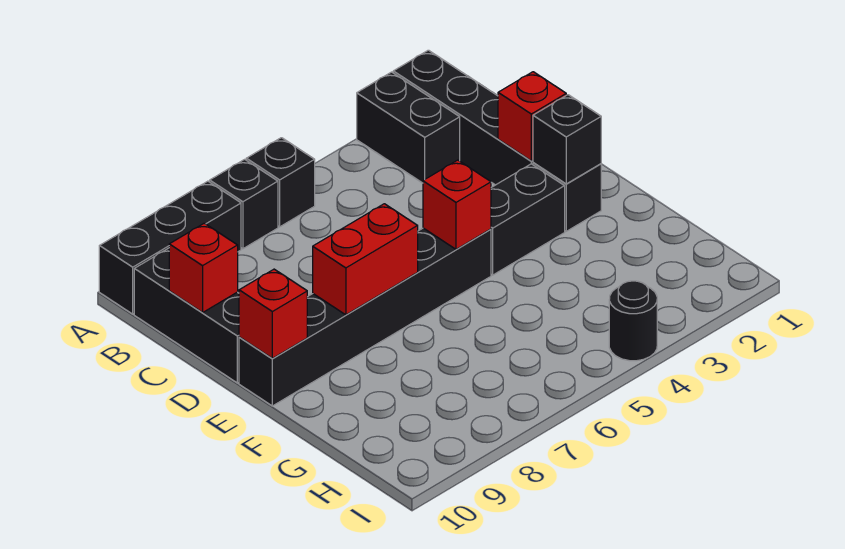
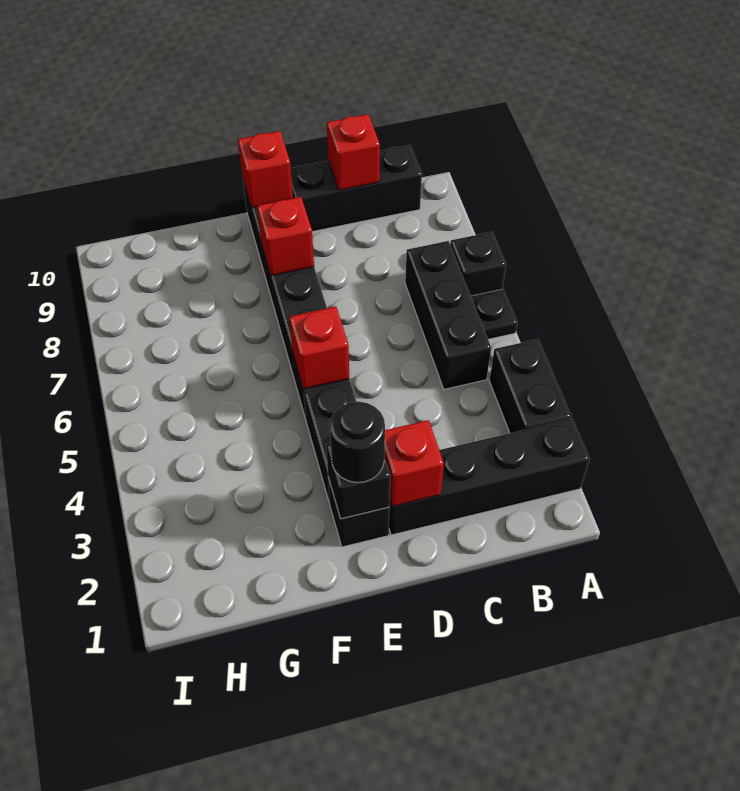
black brick A3:B3 level 1 -> black brick A3:A4 level 1
black brick A6 level 1 -> black plate A6 level 1
black brick A8:A10 level 1 -> black brick B5:B7 level 1
red brick E7:E8 level 2 -> red brick E8 level 2
black round brick I4 level 1 -> black round brick E2 level 3

